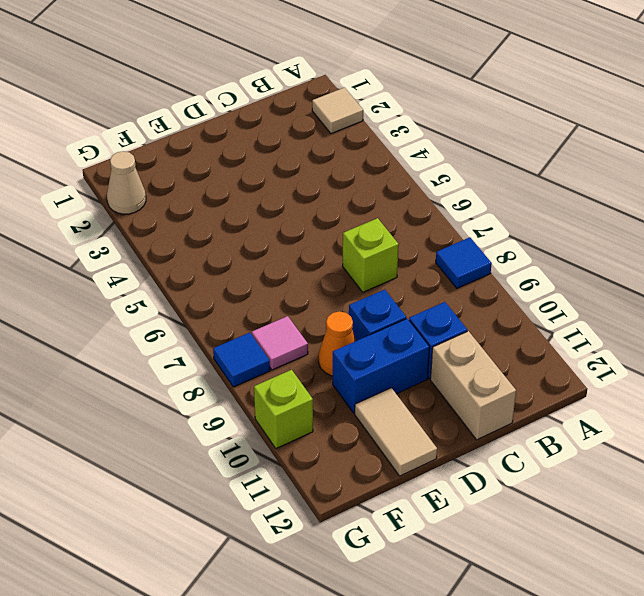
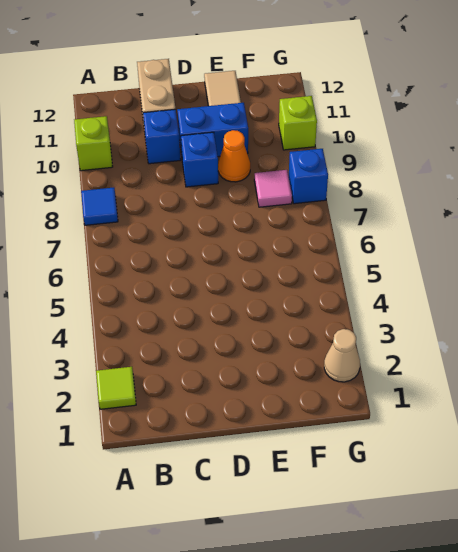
tan tile A2 level 1 -> lime tile A2 level 1
lime brick C7 level 1 -> lime brick A10 level 1
blue tile G8 level 1 -> blue brick G8 level 1

